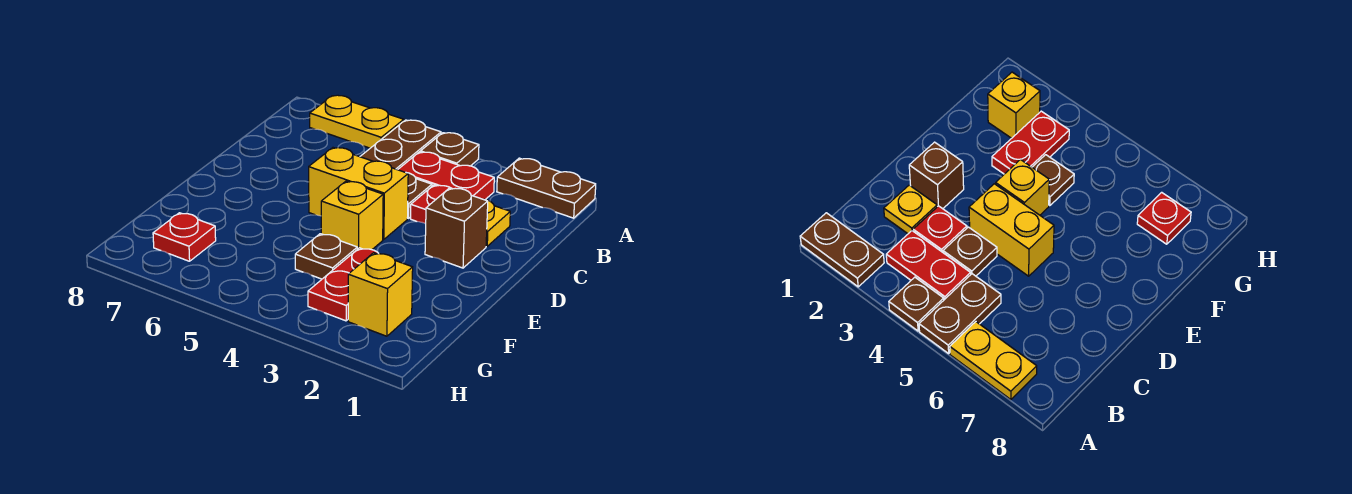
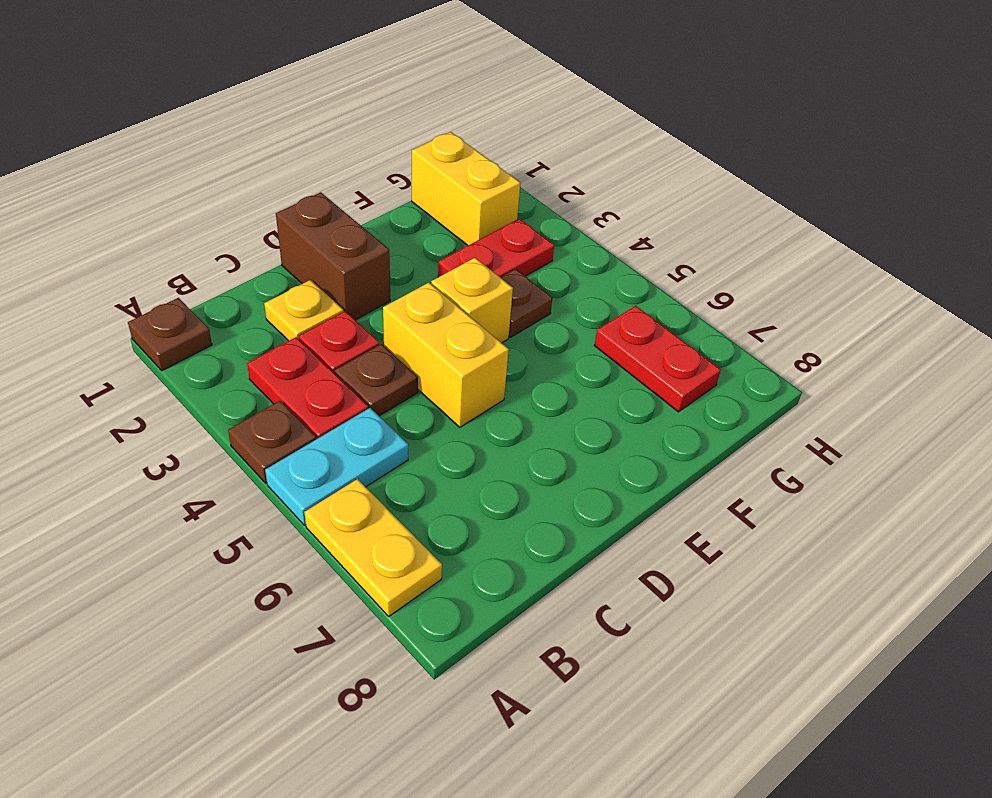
brown plate A1:A2 level 1 -> brown plate A1 level 1
brown plate A5:B5 level 1 -> cyan plate A5:B5 level 1
brown brick D2 level 1 -> brown brick D1:D2 level 1
yellow brick G2 level 1 -> yellow brick G1:G2 level 1
red plate G7 level 1 -> red plate G6:G7 level 1

